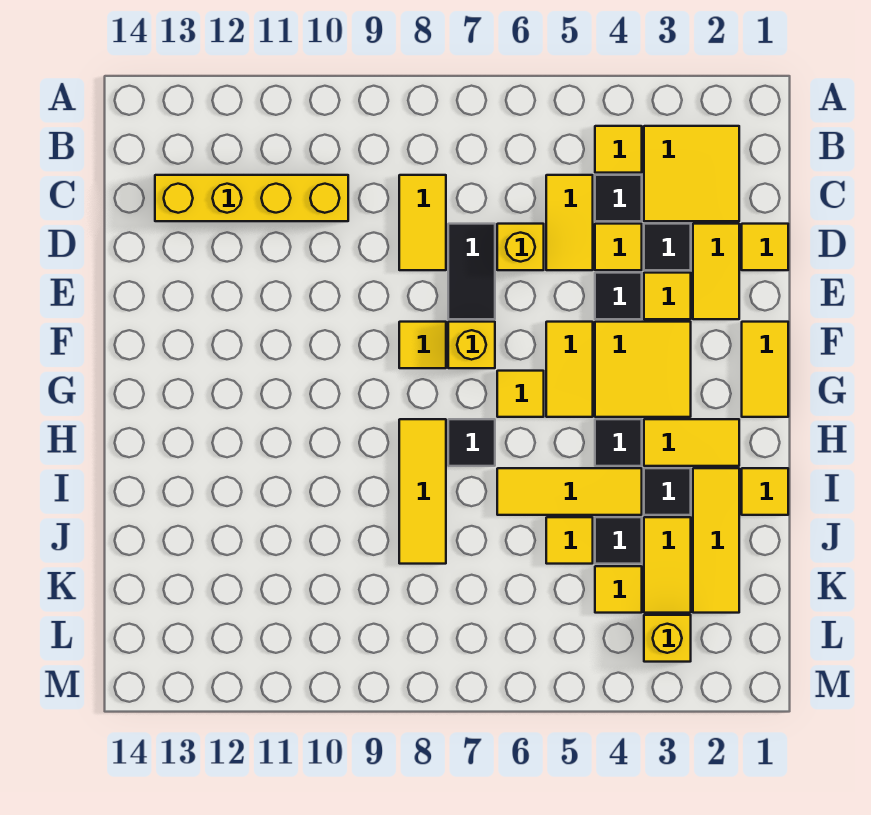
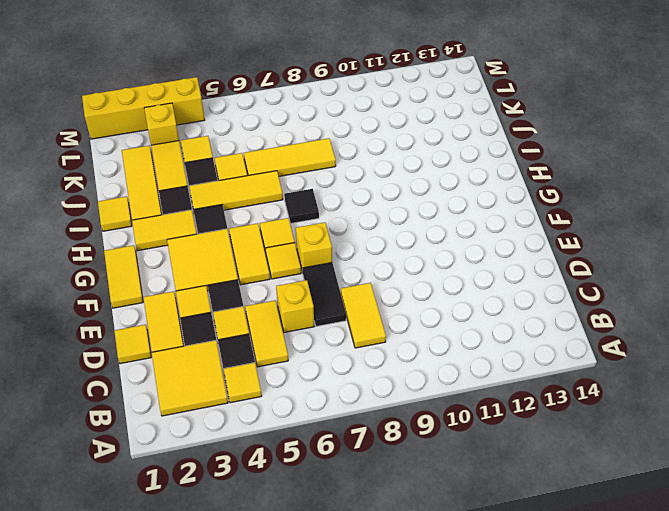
yellow brick C10:C13 level 1 -> yellow brick M1:M4 level 1
yellow tile F8 level 1 -> yellow tile F6 level 1
yellow tile H8:J8 level 1 -> yellow tile J6:J8 level 1

